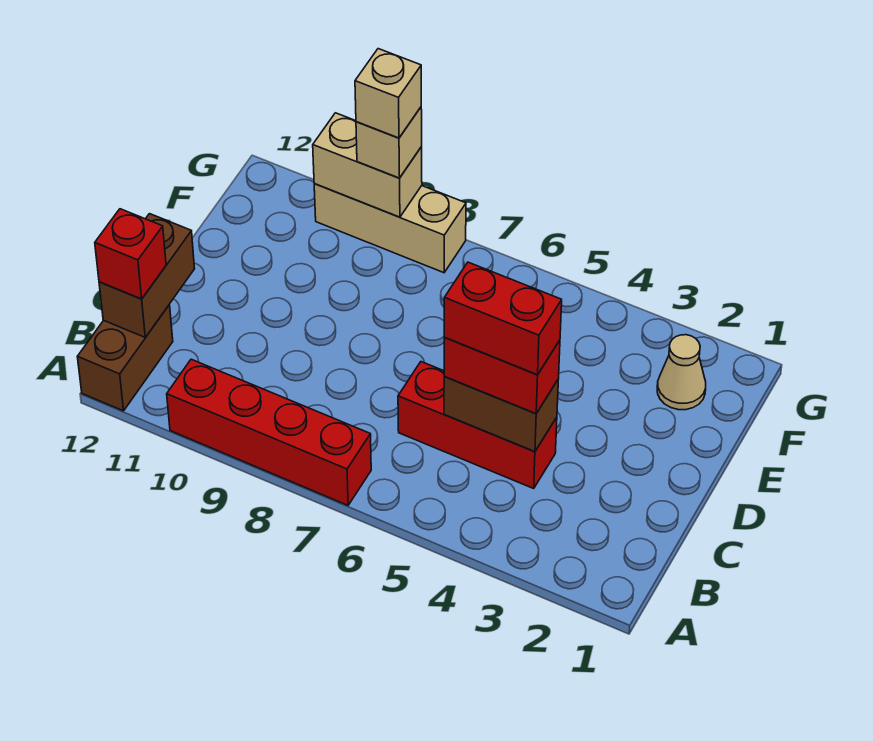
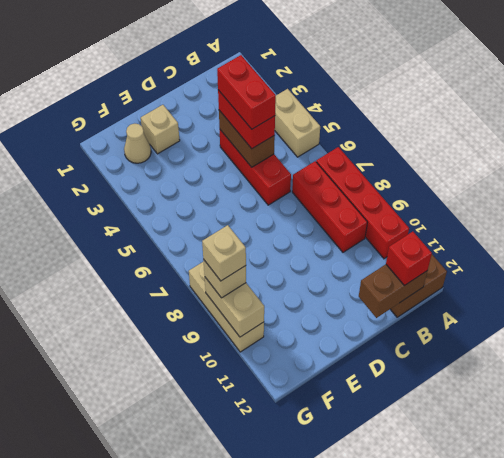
none -> tan brick A4:A5 level 1
none -> red brick B7:B9 level 1
none -> tan brick E2 level 1

